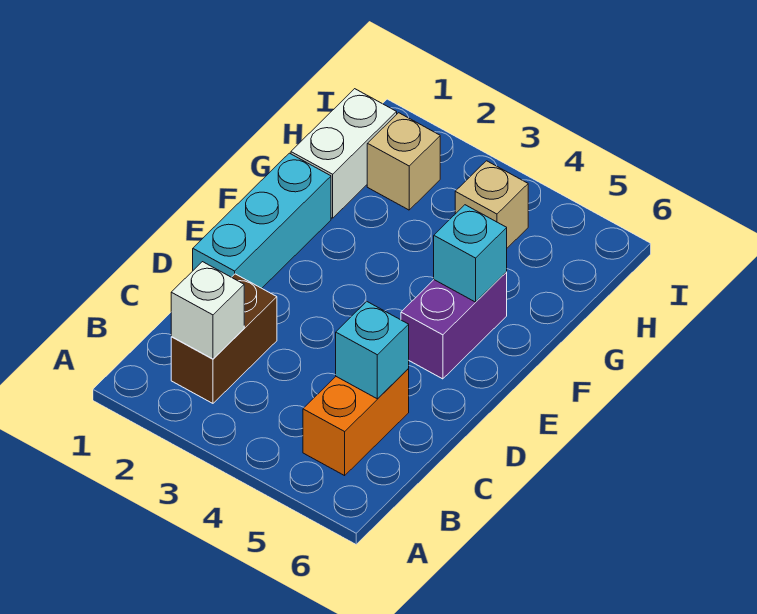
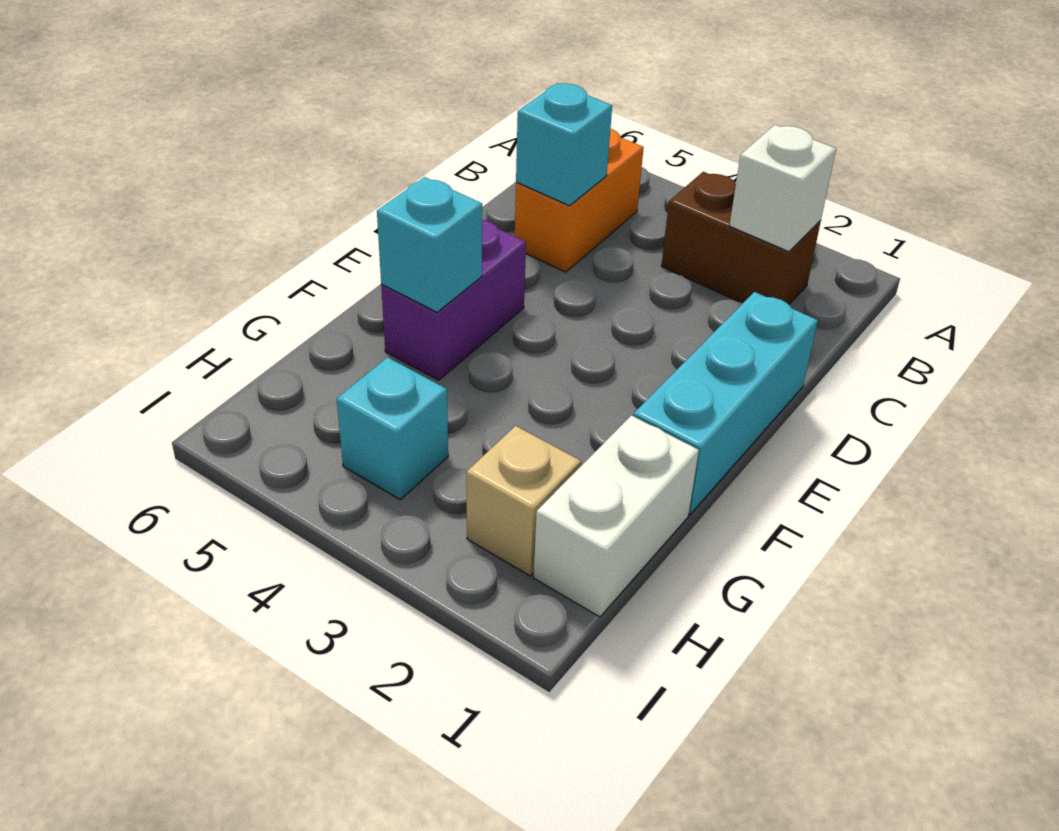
brown brick B2:C2 level 1 -> brown brick B2:B3 level 1
tan brick H4 level 1 -> cyan brick H4 level 1

